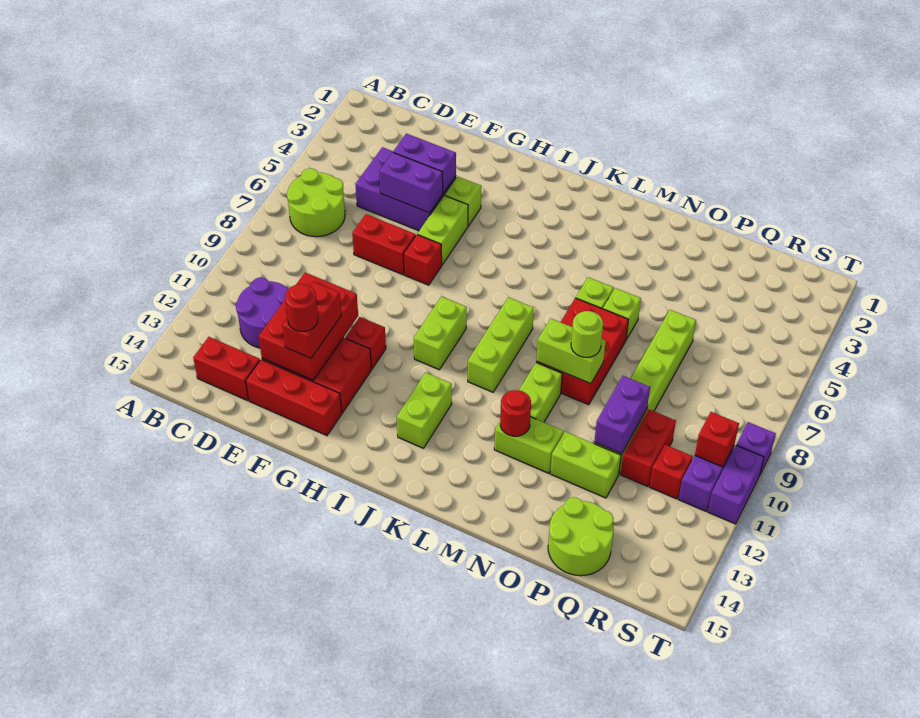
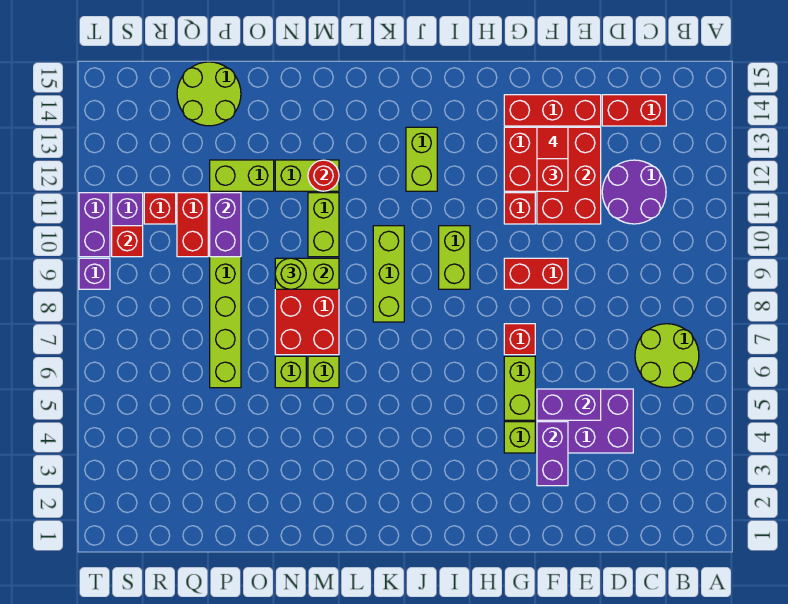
purple brick E4:F4 level 2 -> purple brick F3:F4 level 2
red brick E7:F7 level 1 -> red brick F9:G9 level 1
red round brick F13 level 4 -> red tile F13 level 4

